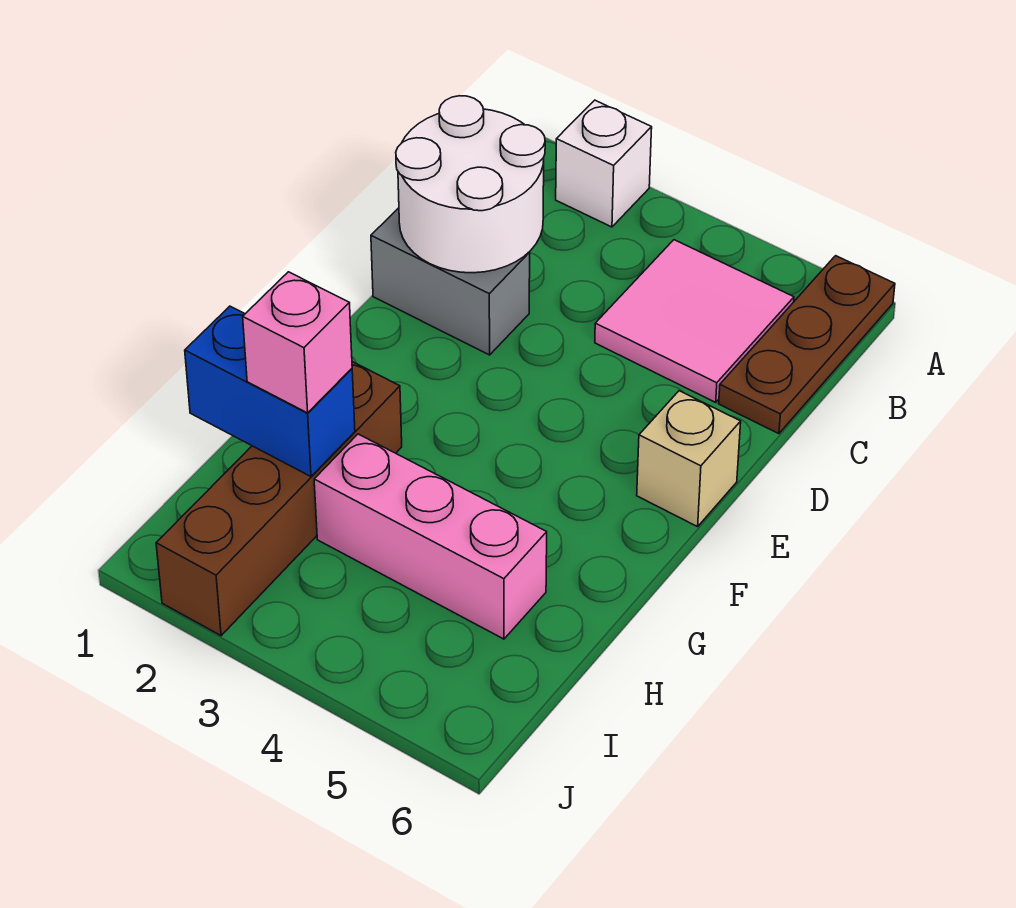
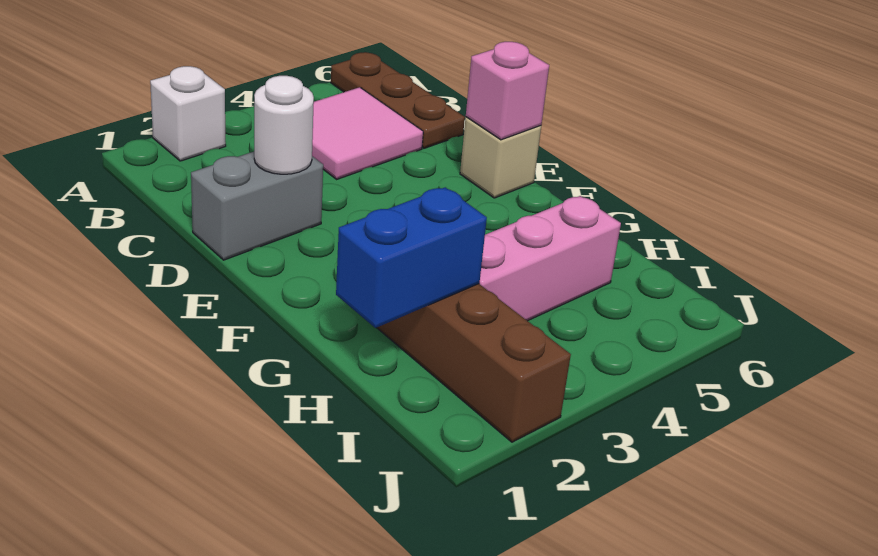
white round brick C1:D2 level 2 -> white round brick D2 level 2
pink brick H2 level 3 -> pink brick E6 level 2

